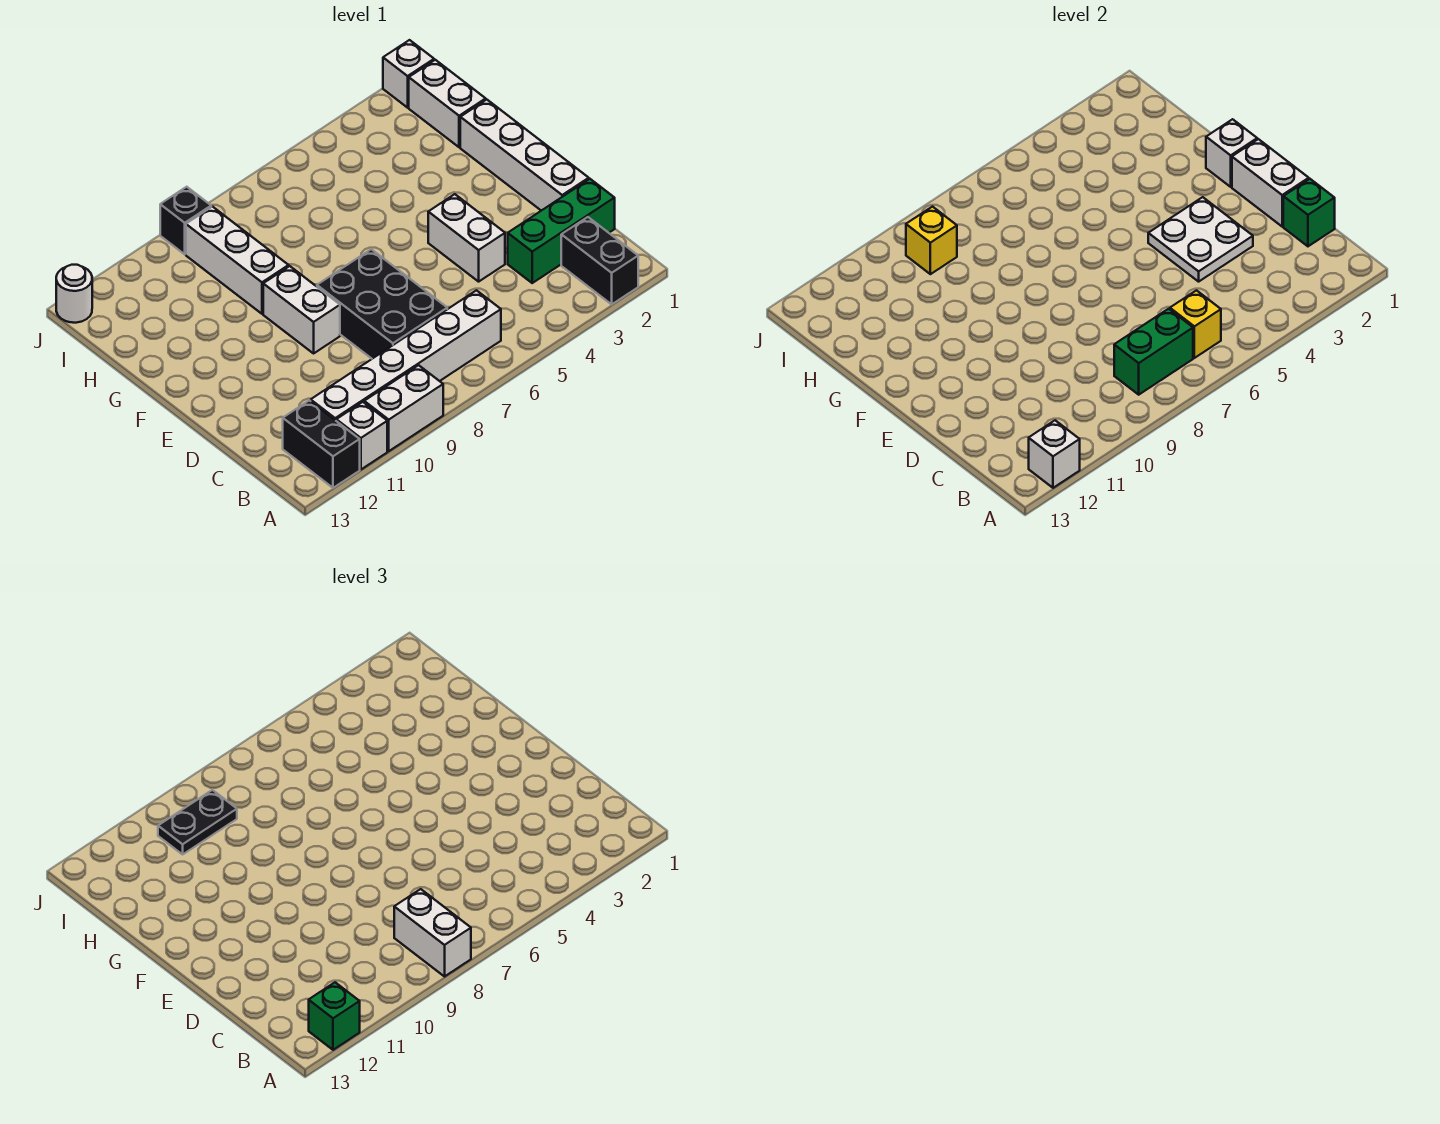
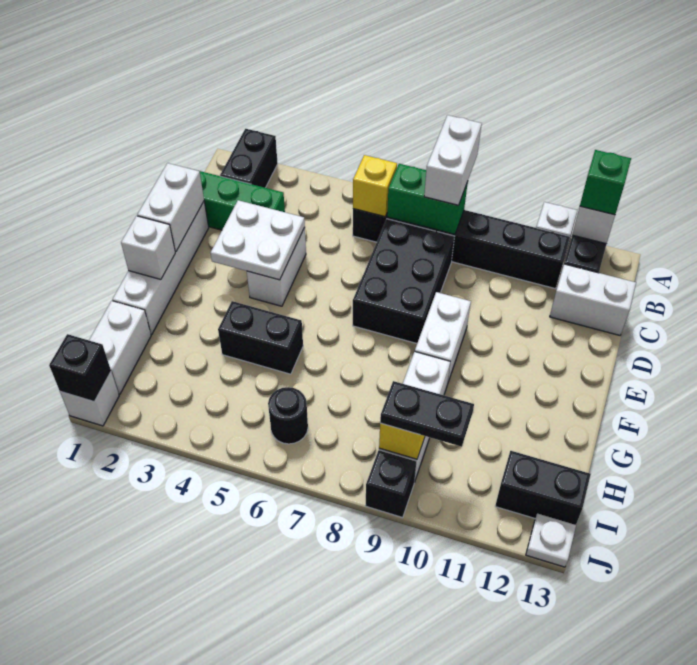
white brick A9:A10 level 1 -> white brick C12:C13 level 1
white brick B6:B11 level 1 -> black brick B6:B11 level 1
green brick C1 level 2 -> none
none -> black brick G4:G5 level 1
none -> black round brick I6 level 1
none -> black brick I12:I13 level 1
none -> black brick J1 level 2
white round brick J13 level 1 -> white plate J13 level 1

